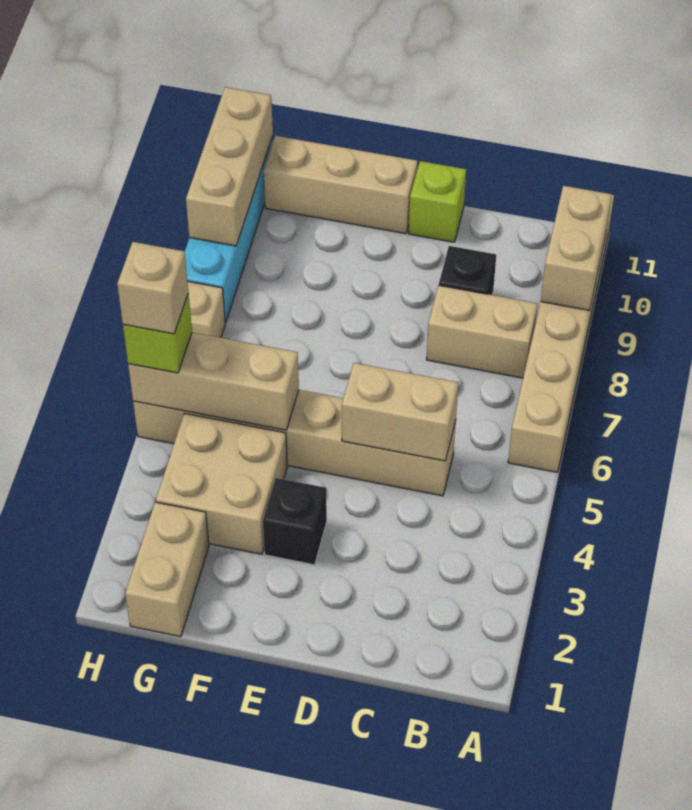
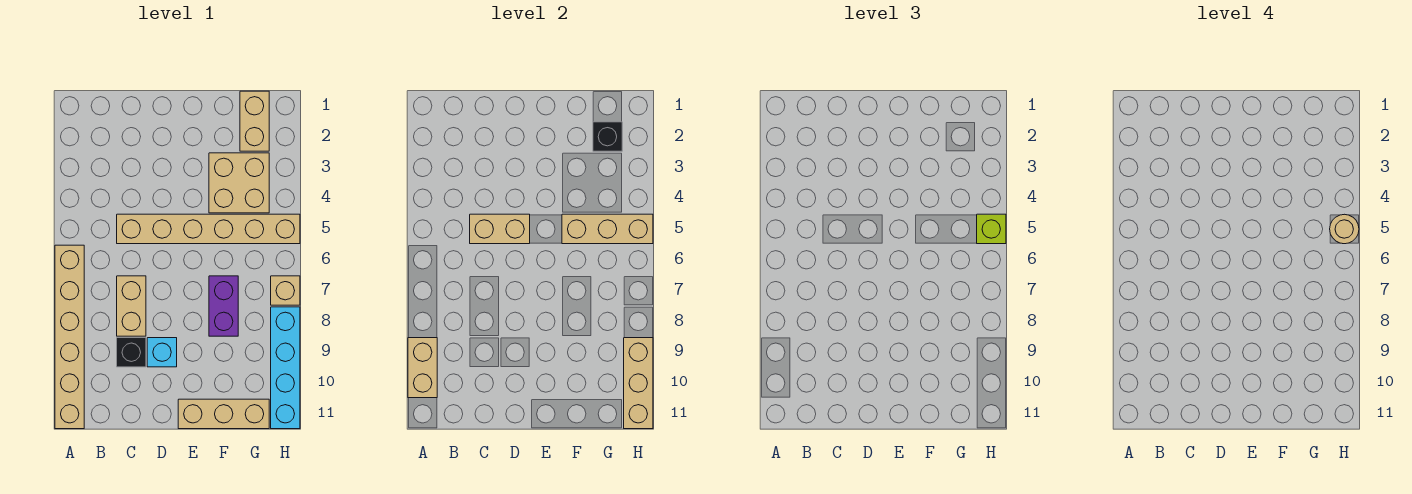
tan brick B8:C8 level 1 -> tan brick C7:C8 level 1
none -> cyan brick D9 level 1
lime brick D11 level 1 -> none
black brick E3 level 1 -> black brick G2 level 2
none -> purple brick F7:F8 level 1
tan brick H5 level 4 -> tan round brick H5 level 4

